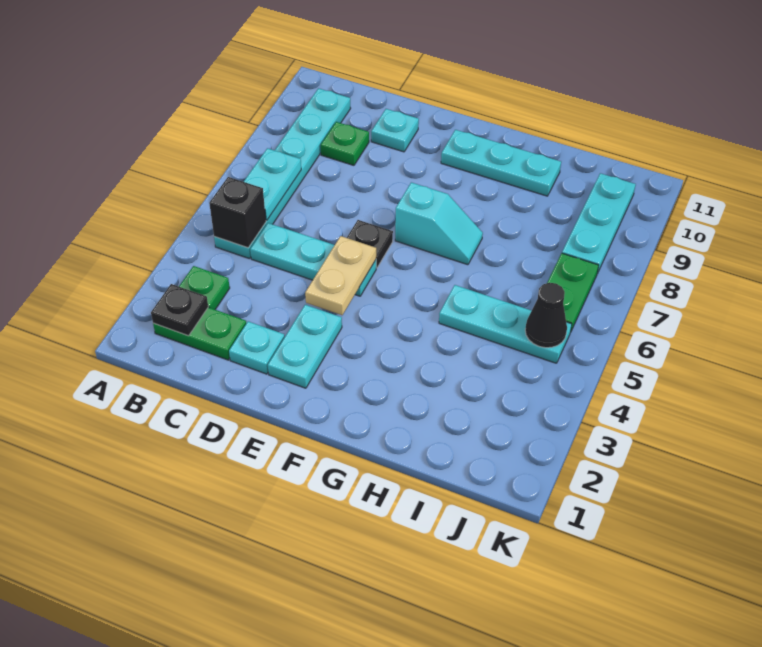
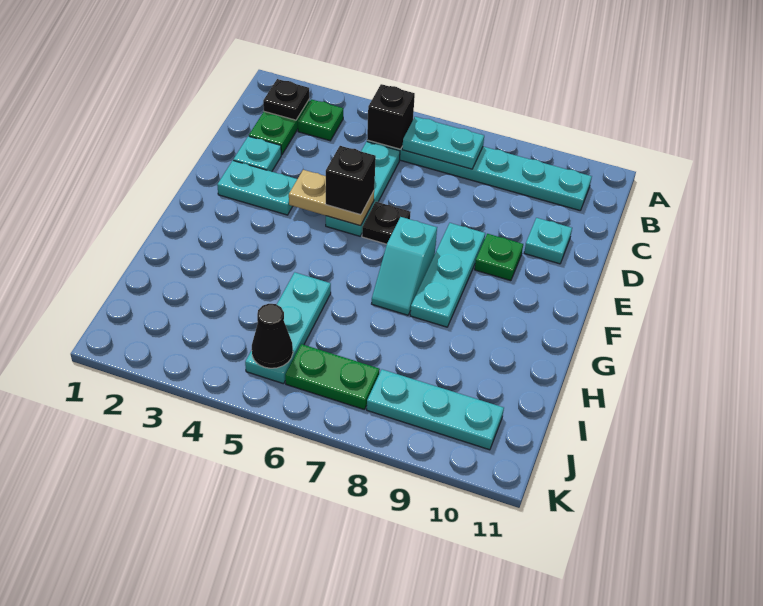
green plate C9 level 1 -> green plate E9 level 1
none -> black brick E5 level 3
cyan plate F10:H10 level 1 -> cyan plate E8:G8 level 1

